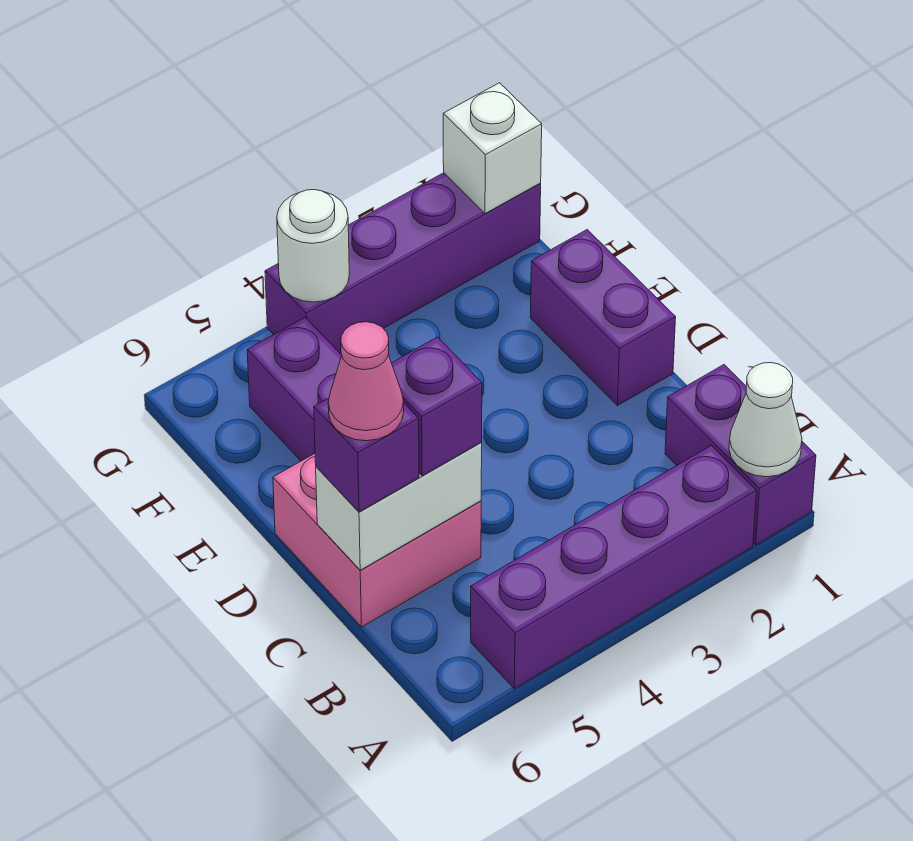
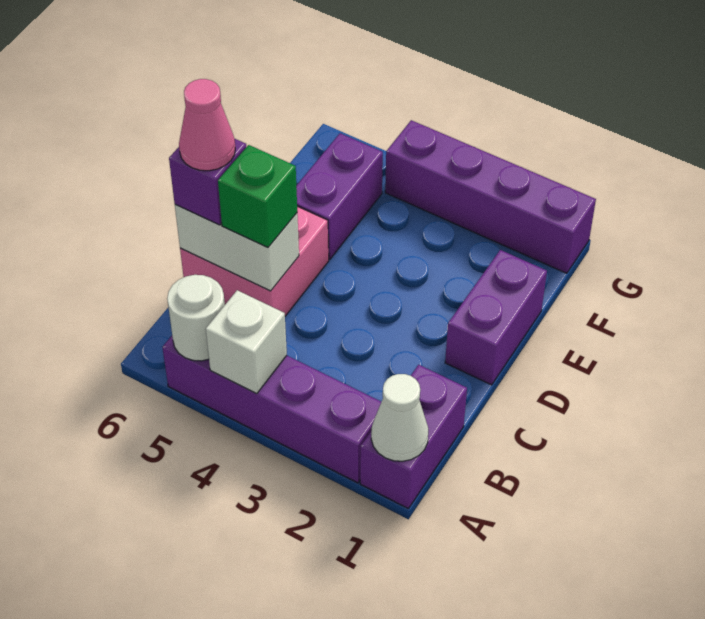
purple brick C5 level 3 -> green brick C5 level 3
white brick G1 level 2 -> white brick A4 level 2
white round brick G4 level 2 -> white round brick A5 level 2

